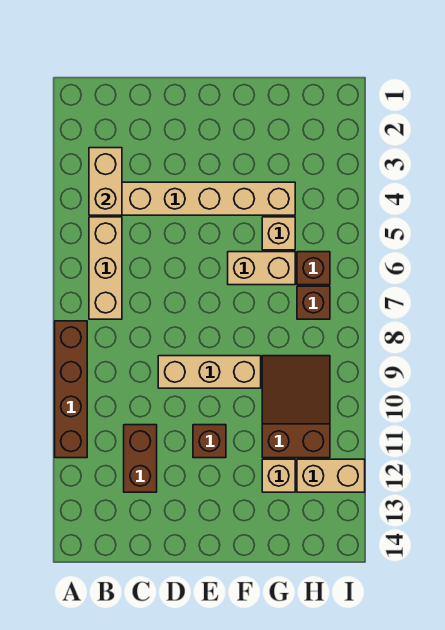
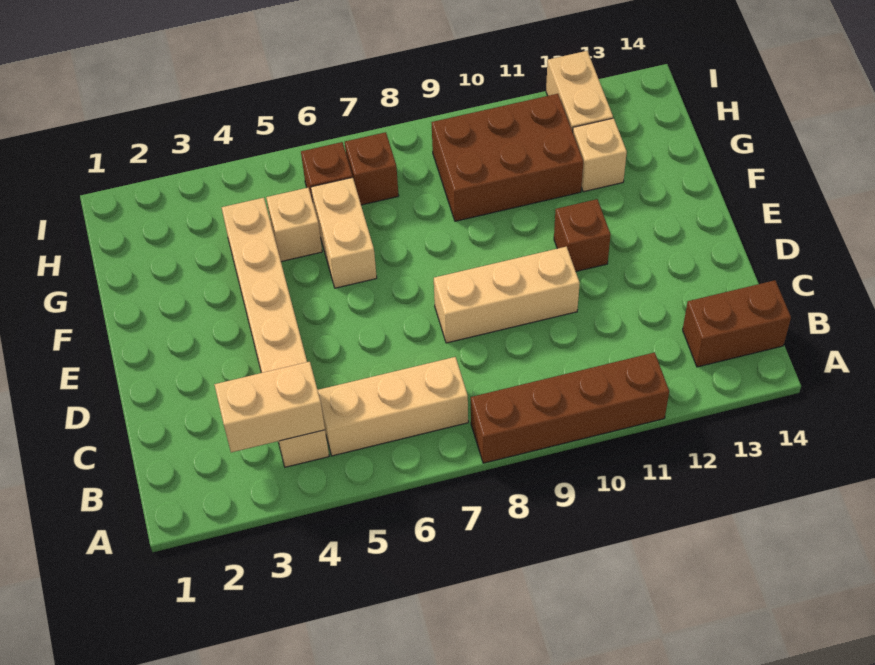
brown brick C11:C12 level 1 -> brown brick B13:B14 level 1
tan brick D9:F9 level 1 -> tan brick D8:D10 level 1
brown slope G9:H11 level 1 top 11 -> brown brick G9:H11 level 1

